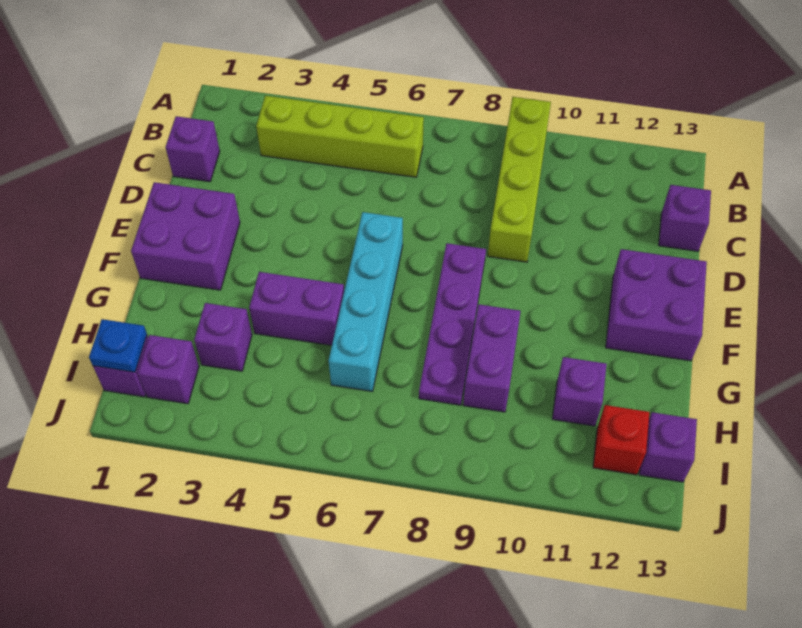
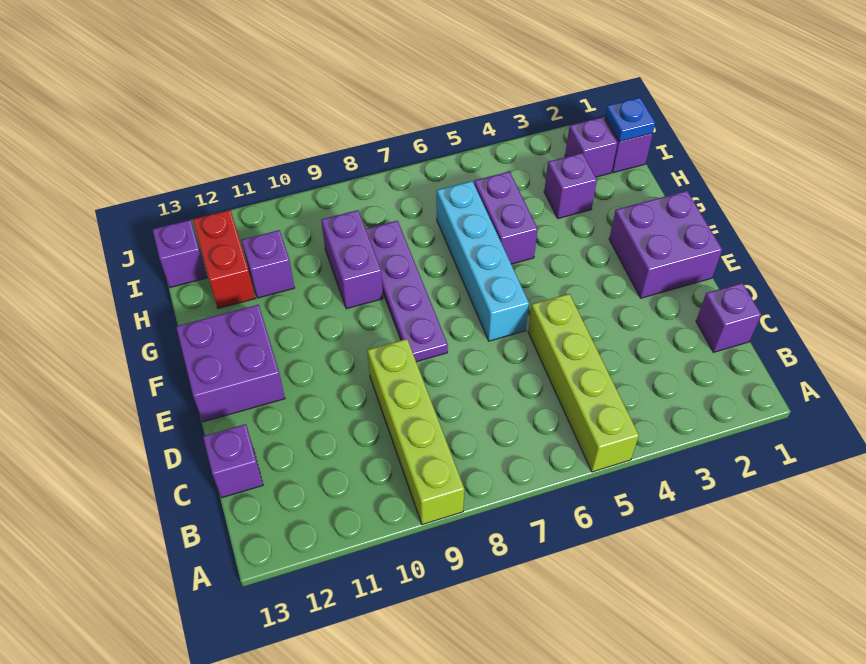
lime brick B3:B6 level 1 -> lime brick A5:D5 level 1
purple brick G4:G5 level 1 -> purple brick G5:H5 level 1
red brick I12 level 1 -> red brick H12:I12 level 1

